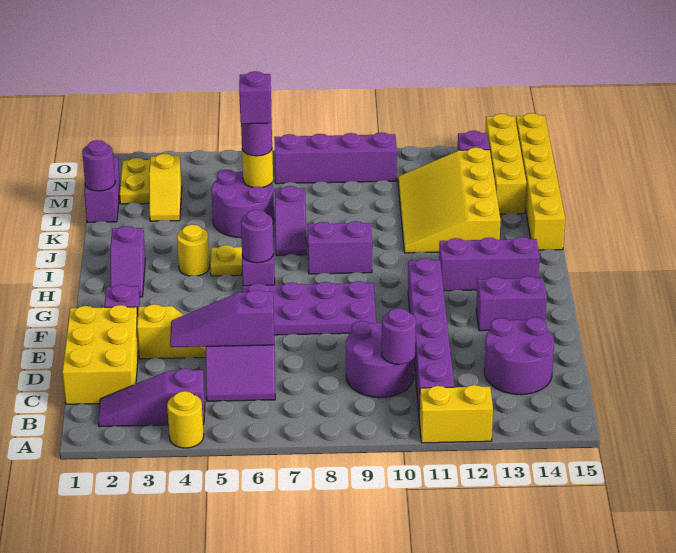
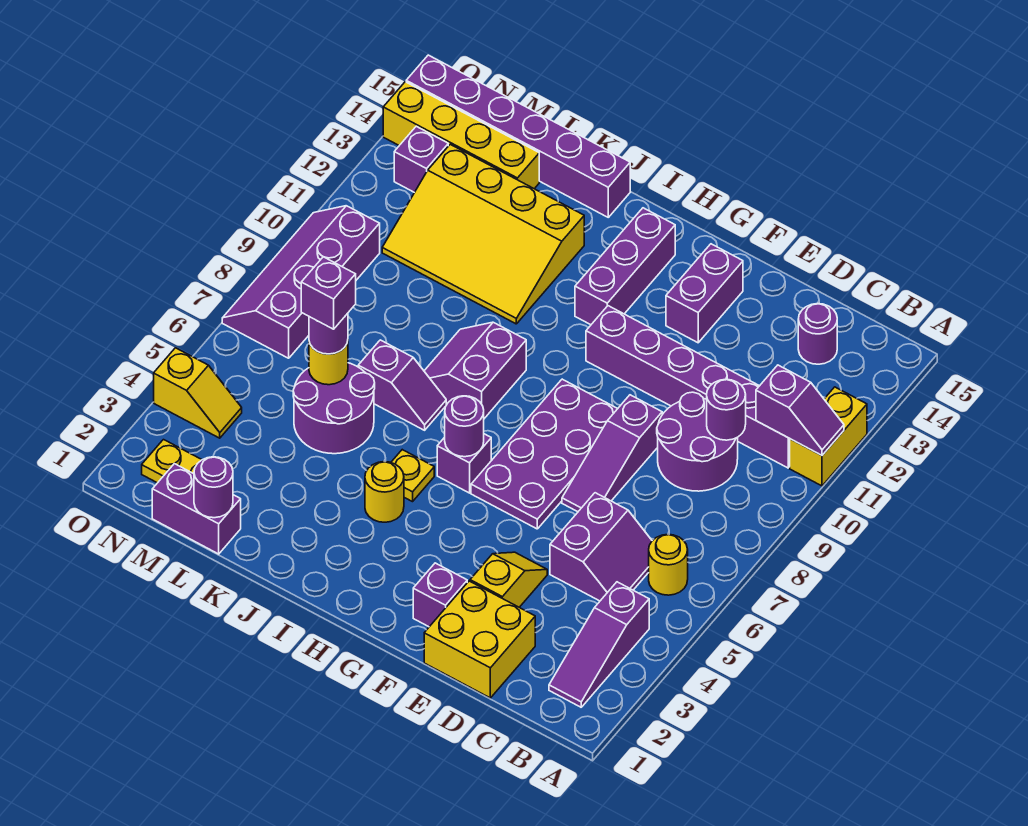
yellow round brick A4 level 1 -> yellow round brick B6 level 1
yellow brick C1:E2 level 1 -> yellow brick D1:E2 level 1
purple round brick C13:D14 level 1 -> purple round brick C14 level 1
purple slope D4:D6 level 2 top 6 -> purple slope E7:E9 level 1 top 9
purple slope H2:I2 level 1 top I -> purple slope A11:B11 level 2 top B
yellow brick J15:O15 level 1 -> purple brick J15:O15 level 1
yellow slope L3:M3 level 1 top M -> yellow slope N4:O4 level 1 top O

